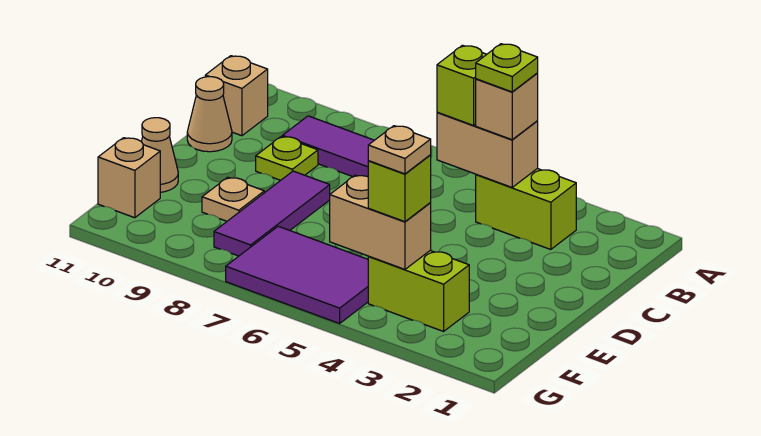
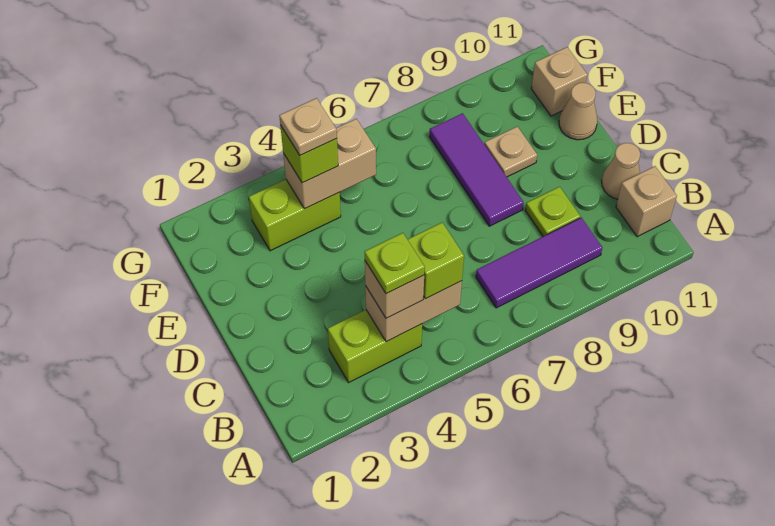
purple tile F5:G7 level 1 -> none

